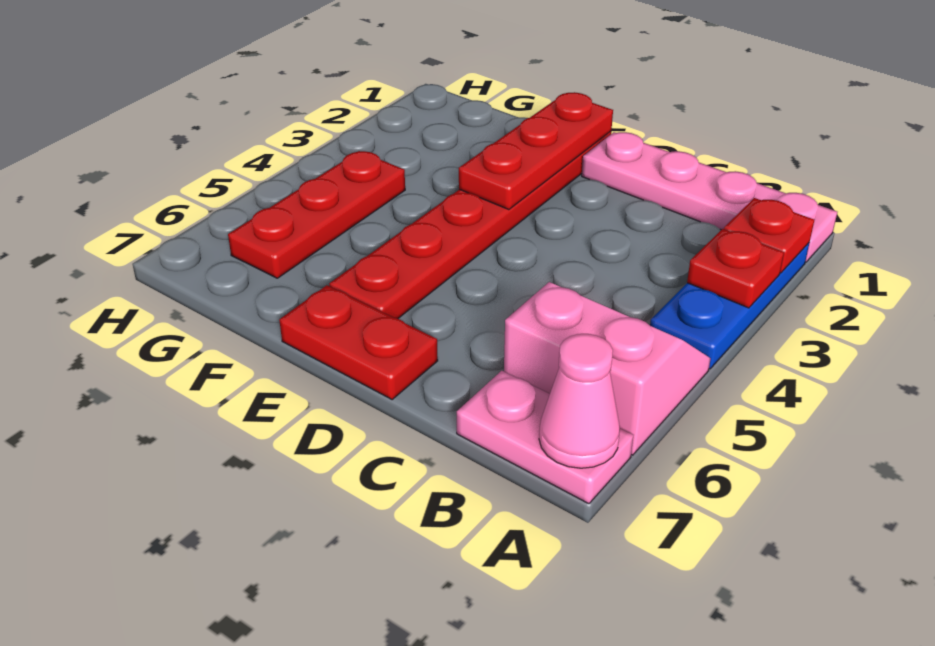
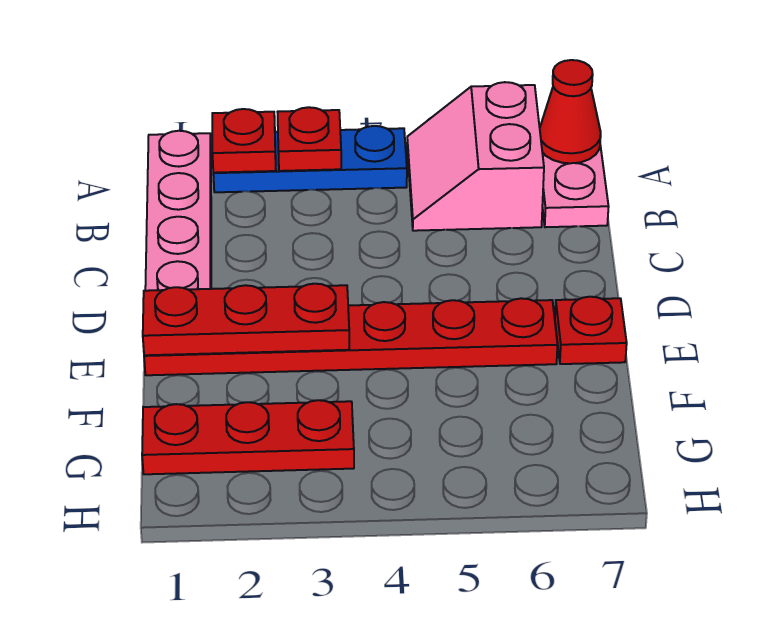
pink cone A7 level 2 -> red cone A7 level 2
red plate D7:E7 level 1 -> red plate E7 level 1
red plate G4:G6 level 1 -> red plate G1:G3 level 1

